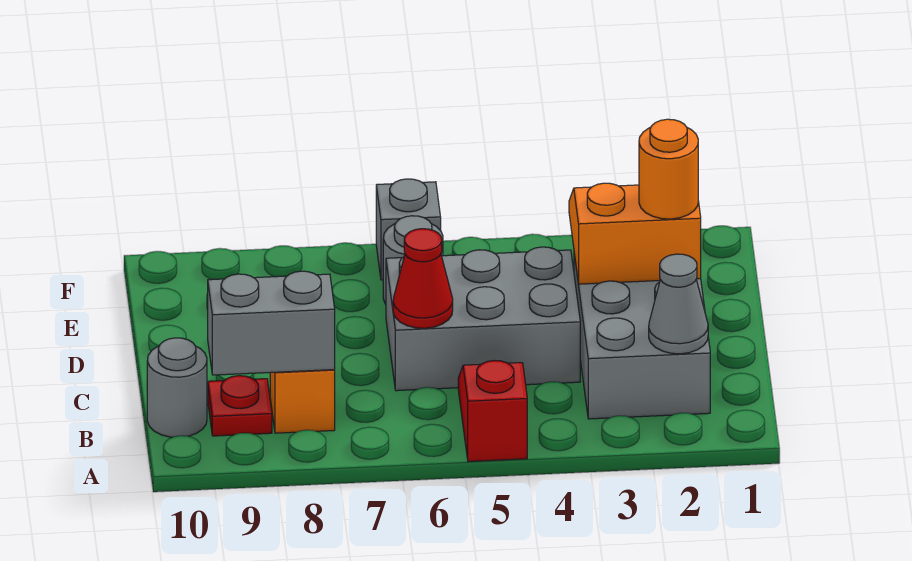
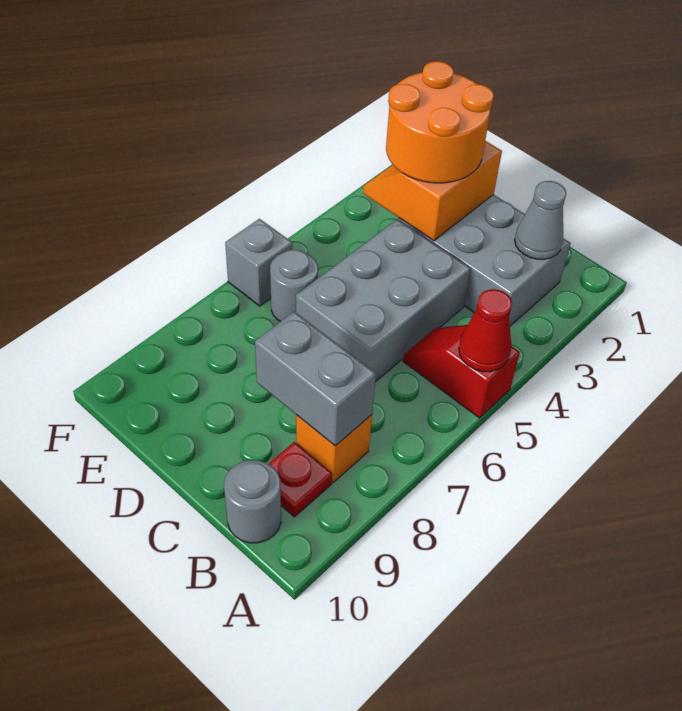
grey brick B8:B9 level 2 -> grey brick B8:C8 level 2
red cone C6 level 2 -> red cone A5 level 2
orange round brick D2 level 3 -> orange round brick D2:E3 level 3

